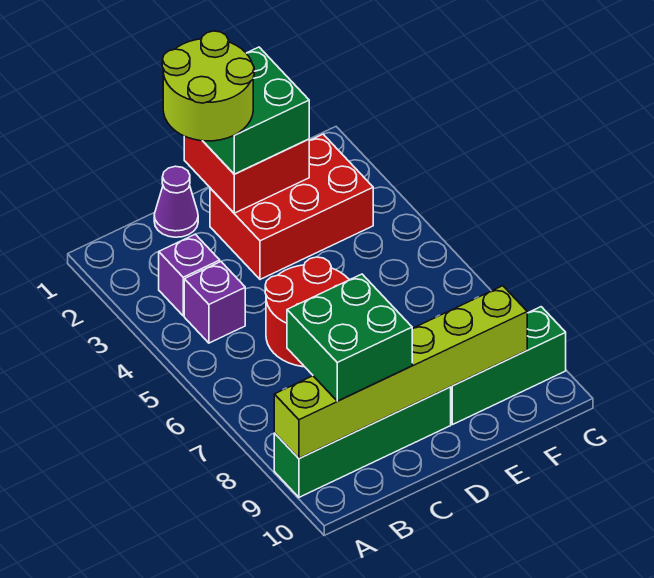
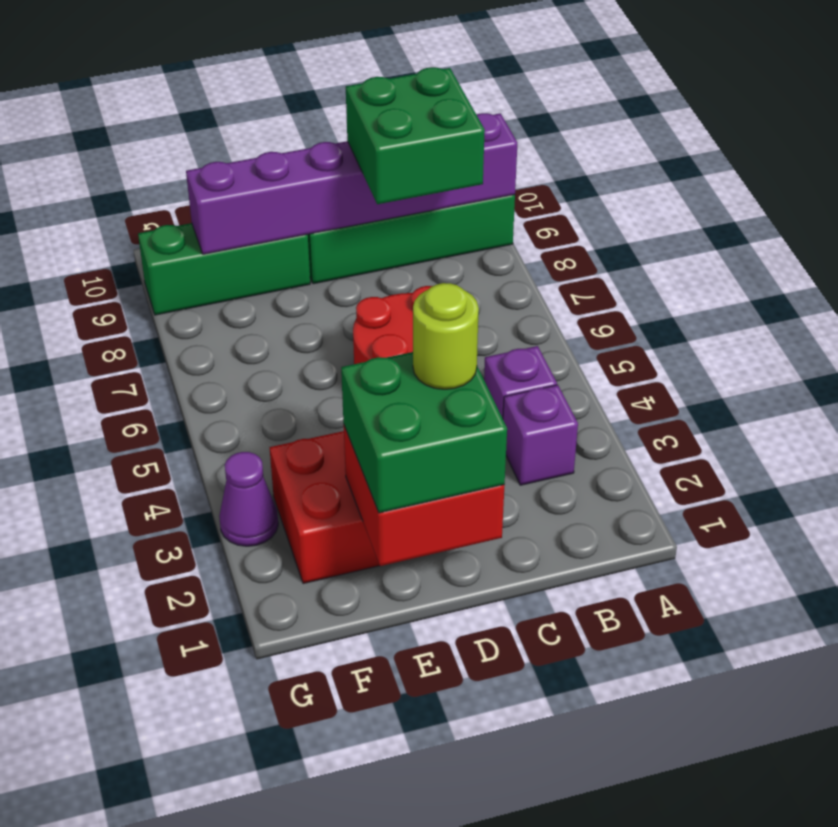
lime brick A9:F9 level 2 -> purple brick A9:F9 level 2
purple cone C1 level 1 -> purple cone G3 level 1
lime round brick C1:D2 level 4 -> lime round brick D2 level 4

